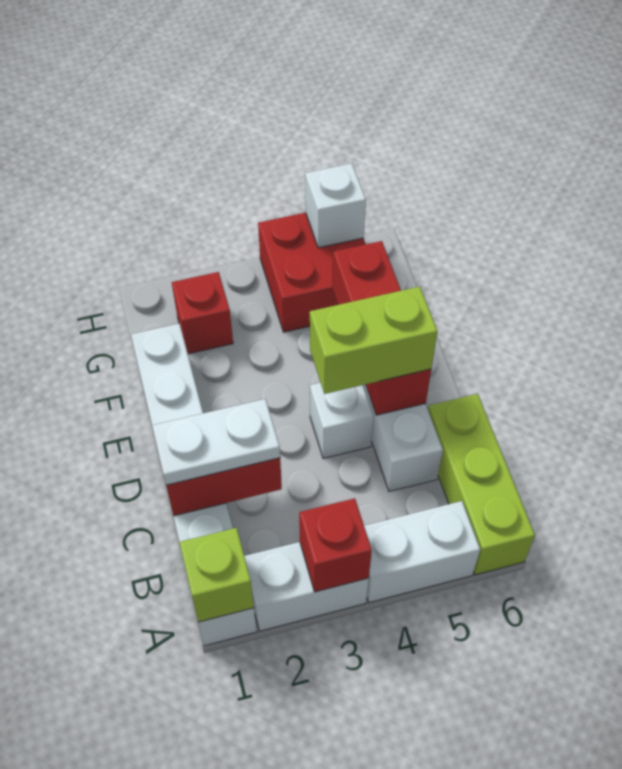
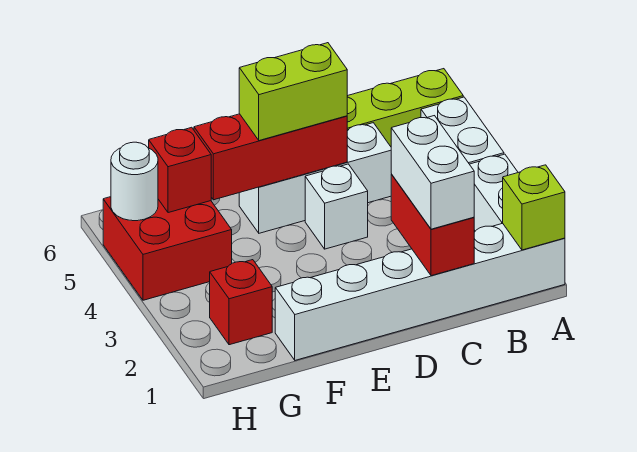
red brick A3 level 2 -> red brick G5 level 2
white plate C1:C2 level 3 -> white brick C1:C2 level 3
lime brick D4:D5 level 3 -> lime brick D5:E5 level 3
white brick H5 level 2 -> white round brick H5 level 2

